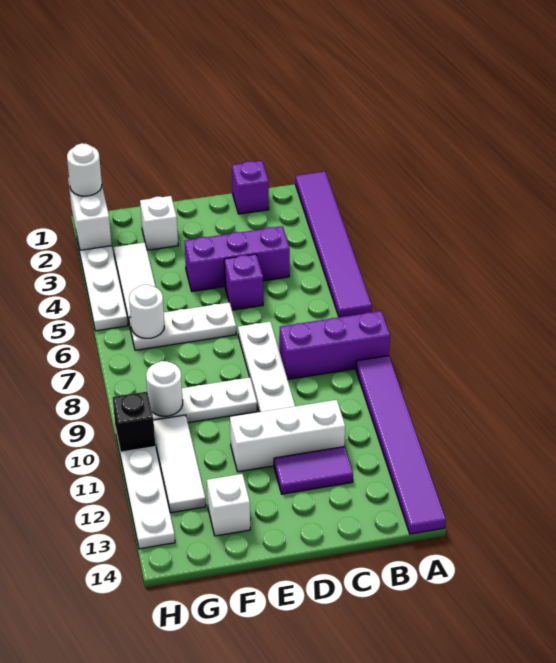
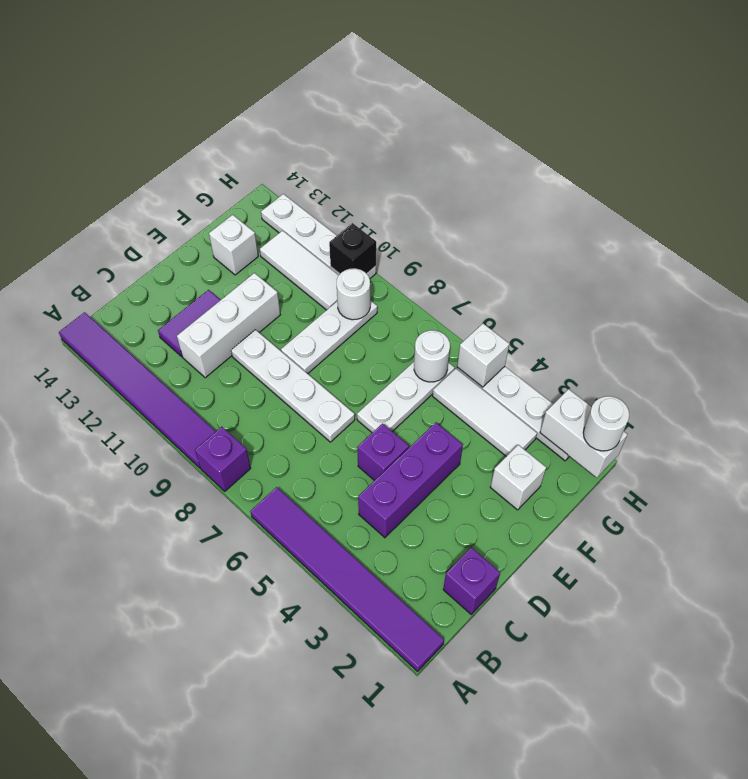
purple brick A8:C8 level 1 -> purple brick A8 level 1
none -> white brick H5 level 2

